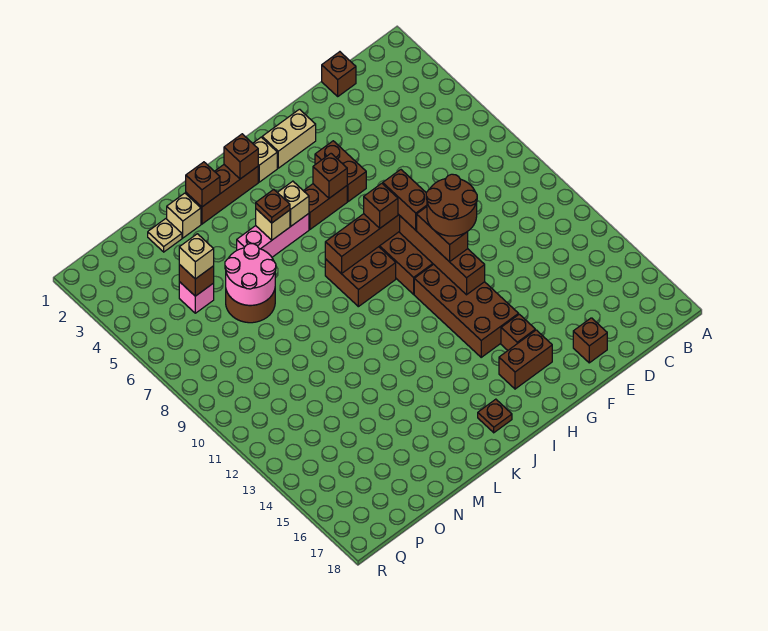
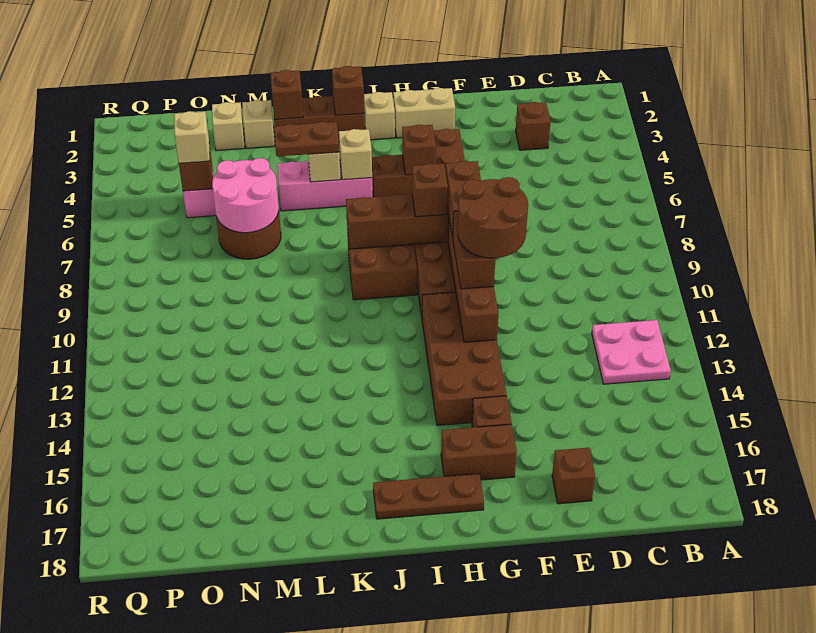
none -> pink plate B12:C13 level 1
brown brick D1 level 1 -> brown brick D3 level 1
brown plate J17 level 1 -> brown plate H17:J17 level 1
brown plate K5 level 3 -> brown plate K5:L5 level 3
tan plate N2 level 1 -> tan brick N2 level 1

